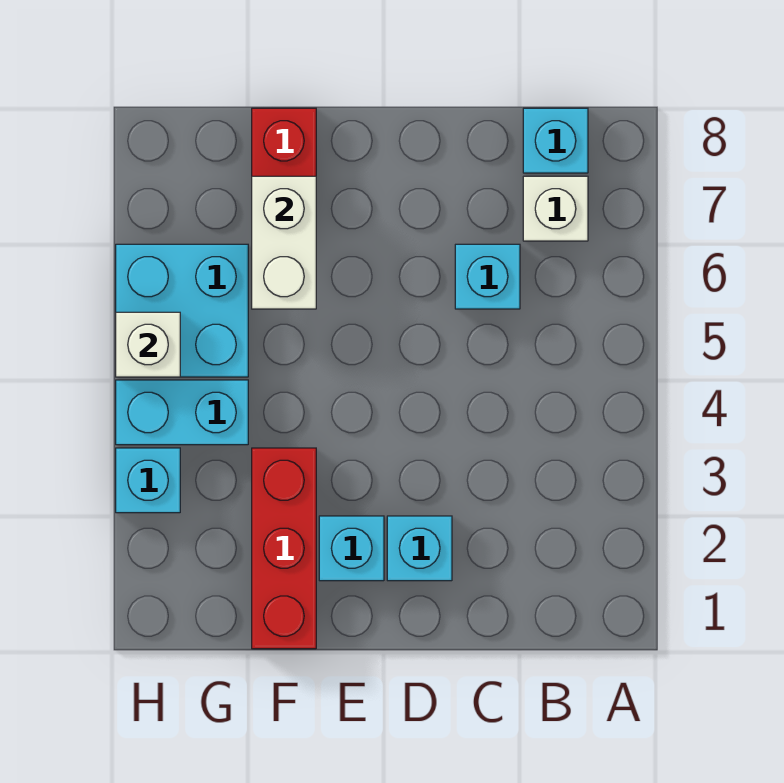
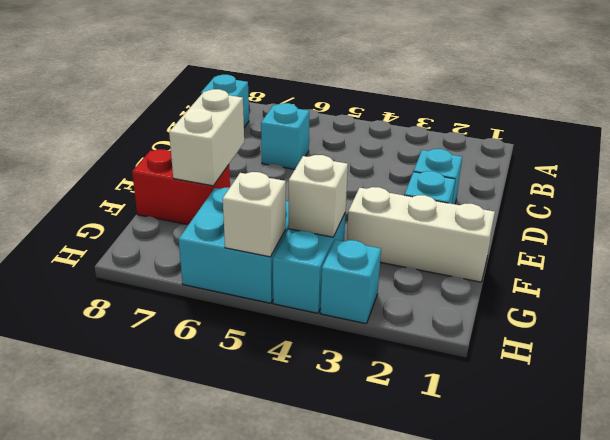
white brick B7 level 1 -> white brick G4 level 2
red brick F1:F3 level 1 -> white brick F1:F3 level 1
white brick F6:F7 level 2 -> white brick E7:F7 level 2

